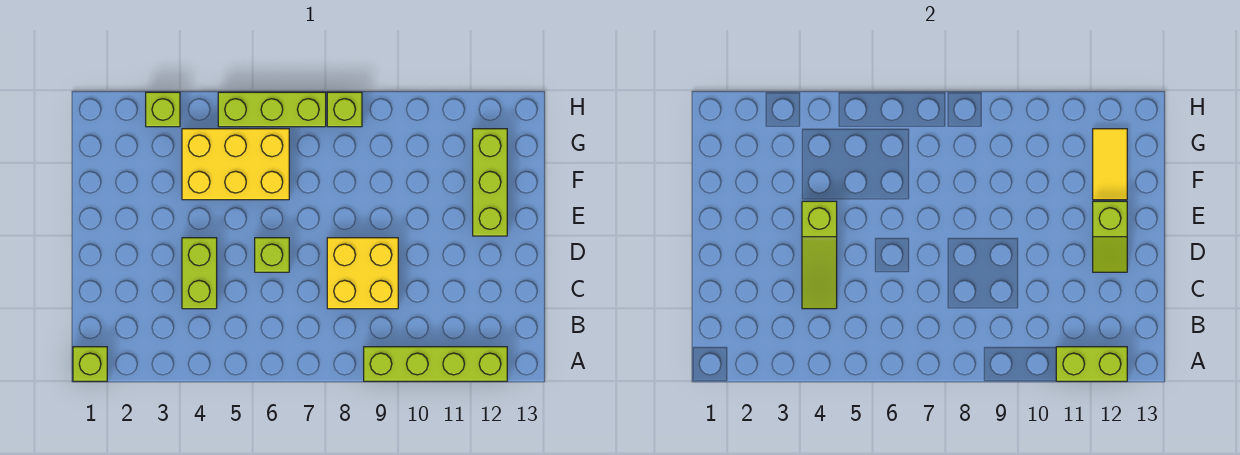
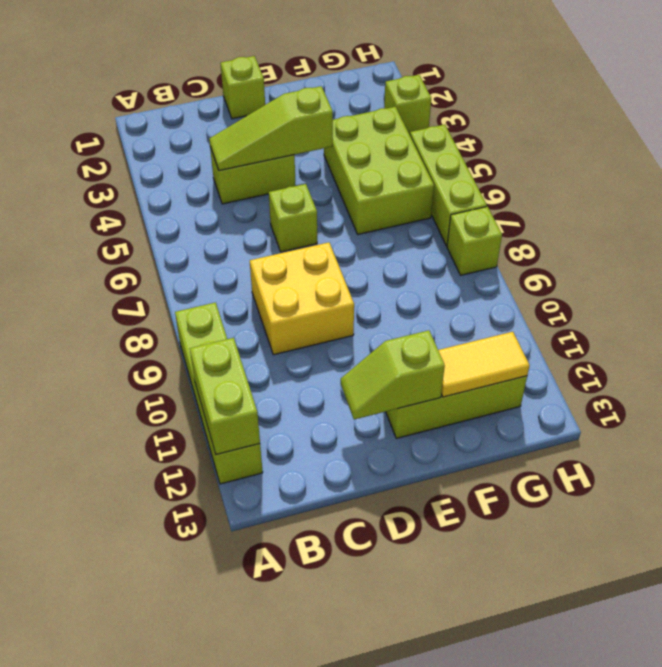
lime brick A1 level 1 -> lime brick D1 level 1
yellow brick F4:G6 level 1 -> lime brick F4:G6 level 1

